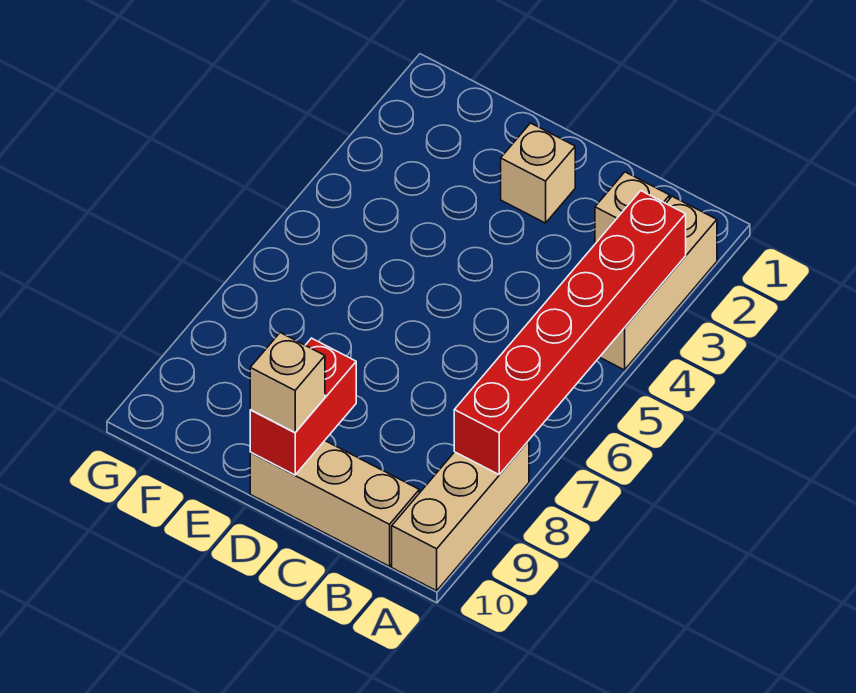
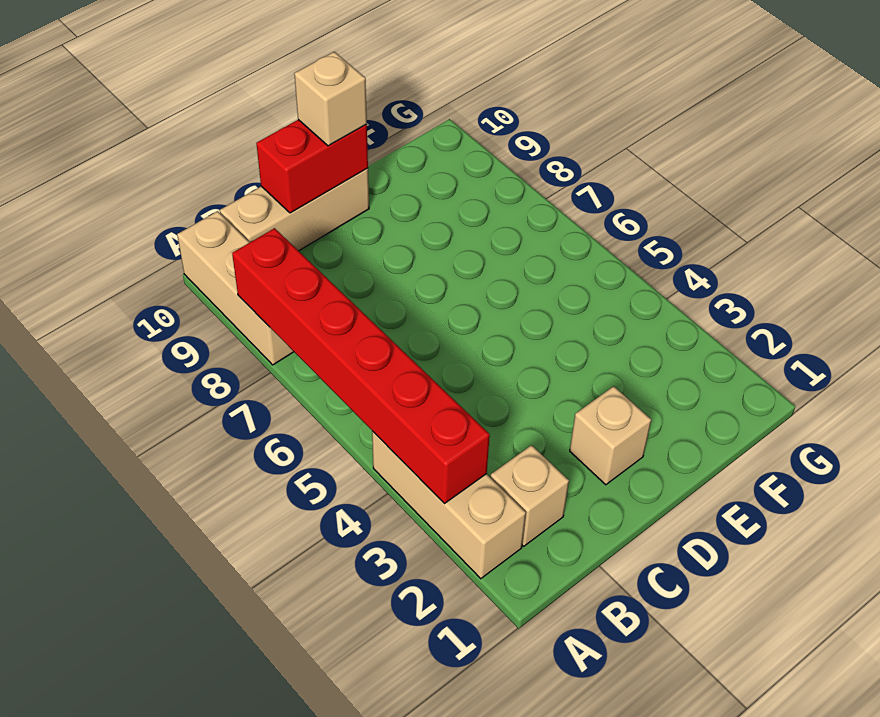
red brick D9:D10 level 2 -> red brick C10:D10 level 2

